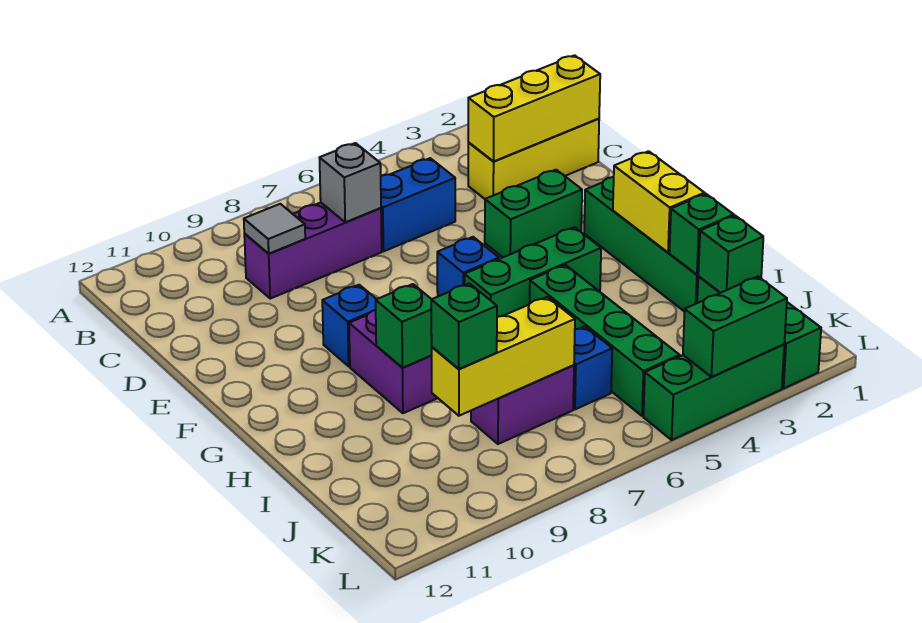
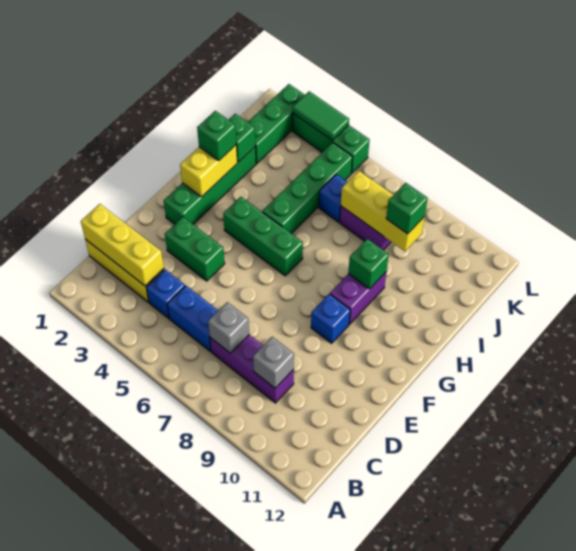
grey tile C9 level 2 -> grey brick C9 level 2
blue brick F6 level 1 -> blue brick C4 level 1
green brick J2 level 2 -> green brick H2 level 3
green brick L3:L4 level 2 -> green tile L3:L4 level 2

